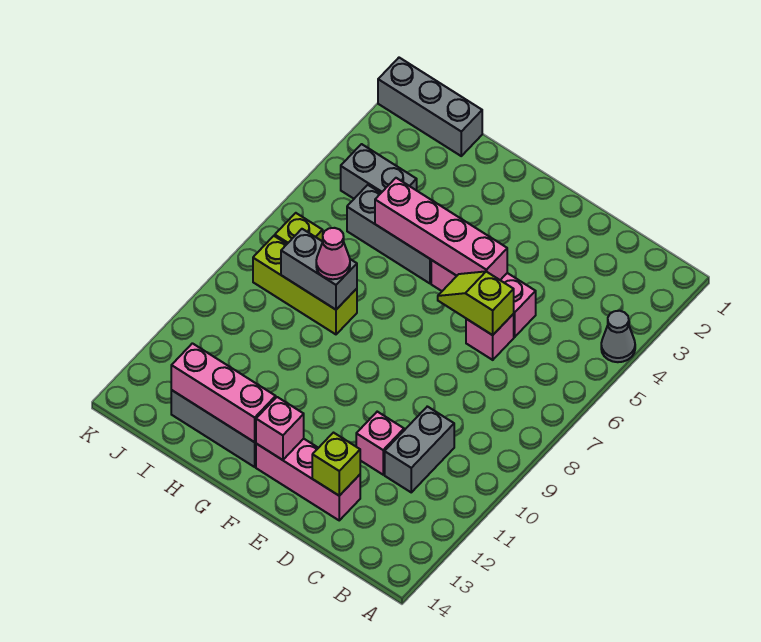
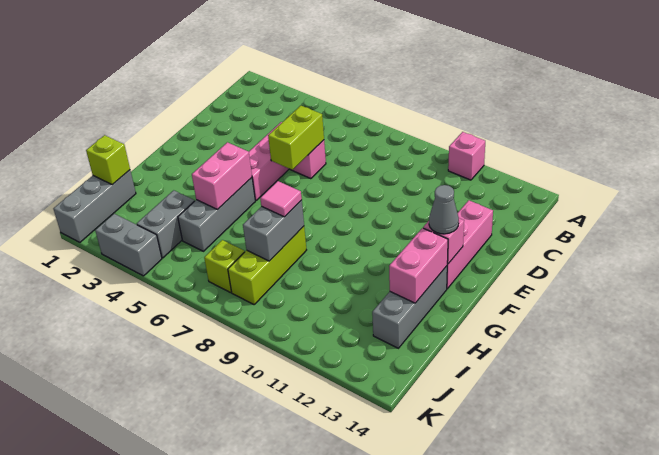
grey cone A4 level 1 -> grey cone F13 level 3
grey brick C10:C11 level 1 -> grey brick K3:K4 level 1
lime slope D6:E6 level 2 top D -> lime brick D6:E6 level 2
pink brick D11 level 1 -> pink brick A11 level 1
lime brick D13 level 2 -> lime brick I1 level 2
pink brick E5:H5 level 2 -> pink brick G5:H5 level 2
pink brick G13:I13 level 2 -> pink brick G13:H13 level 2
pink cone H8 level 3 -> pink tile H8 level 3

